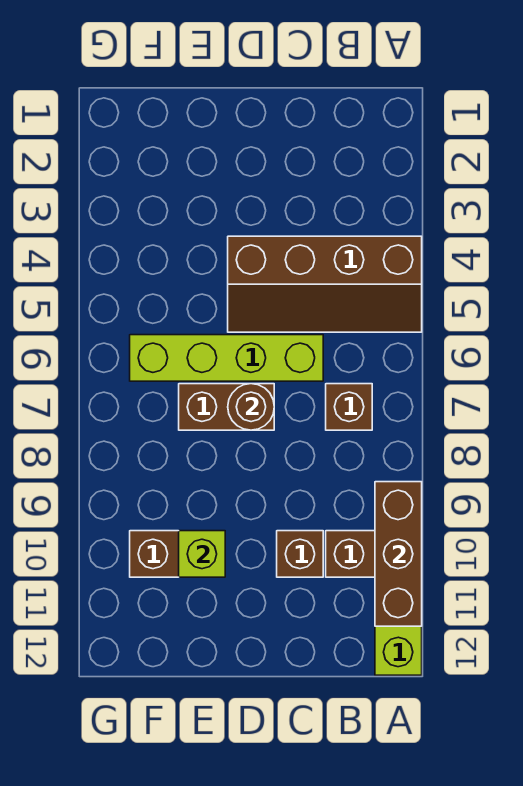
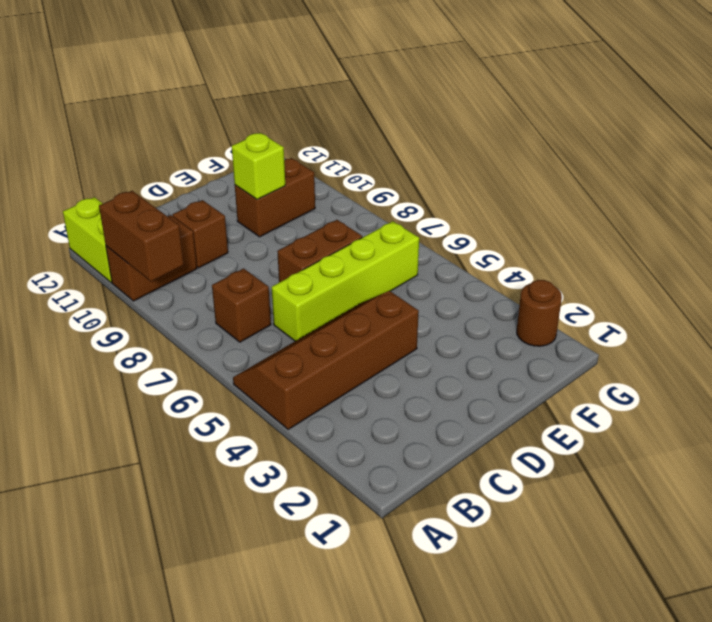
brown brick A9:A11 level 2 -> brown brick A9:A10 level 2
brown round brick D7 level 2 -> brown round brick G2 level 1

